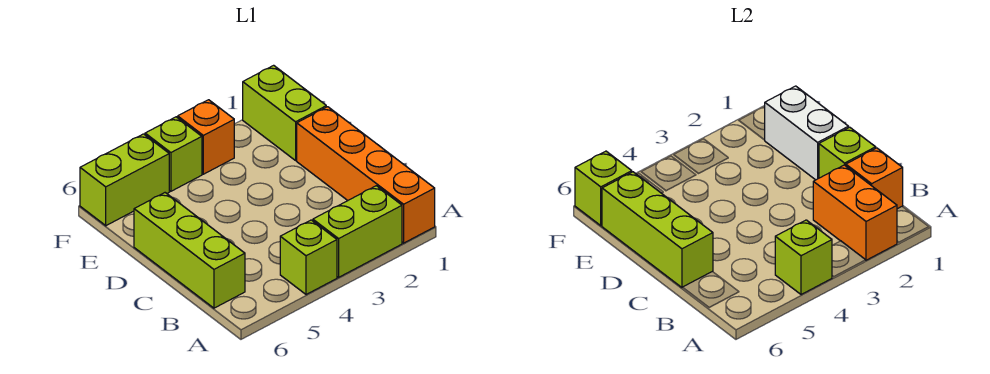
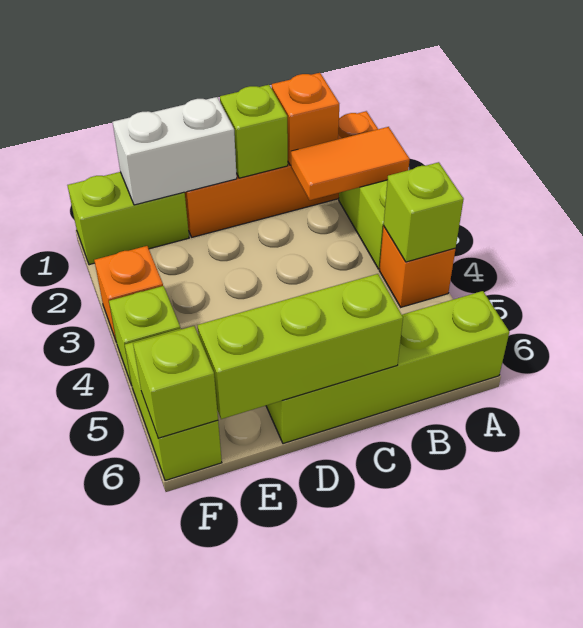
orange brick A2:B2 level 2 -> orange tile A2:B2 level 2
lime brick A4 level 1 -> orange brick A4 level 1
lime brick B6:D6 level 1 -> lime brick A6:D6 level 1

